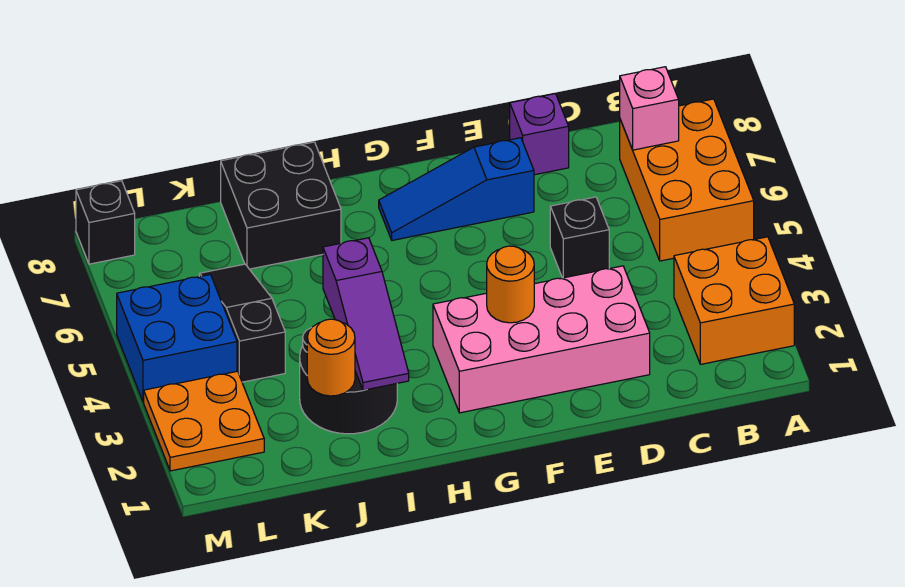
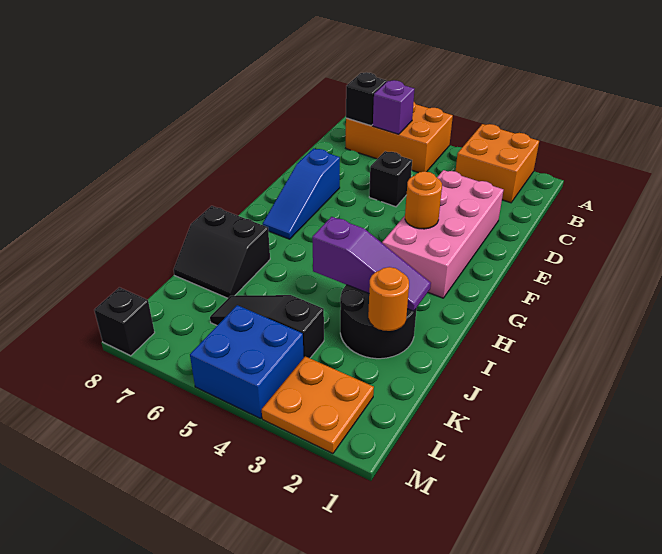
pink brick B7 level 2 -> black brick B7 level 2
purple brick D8 level 1 -> purple brick B6 level 2
black brick I7:J8 level 1 -> black slope I7:J8 level 1 top I

